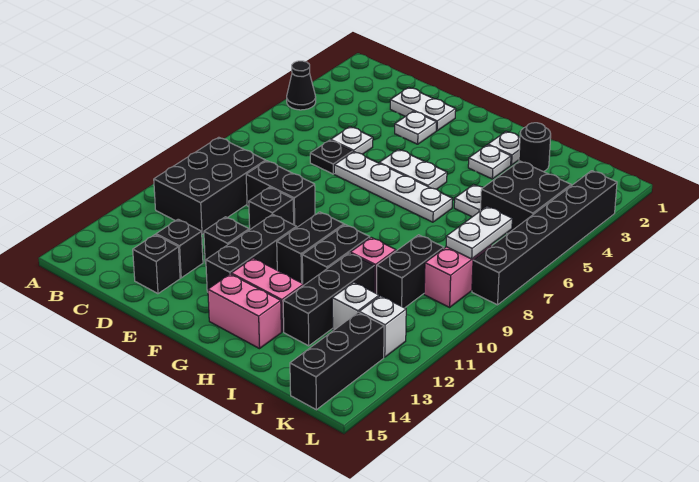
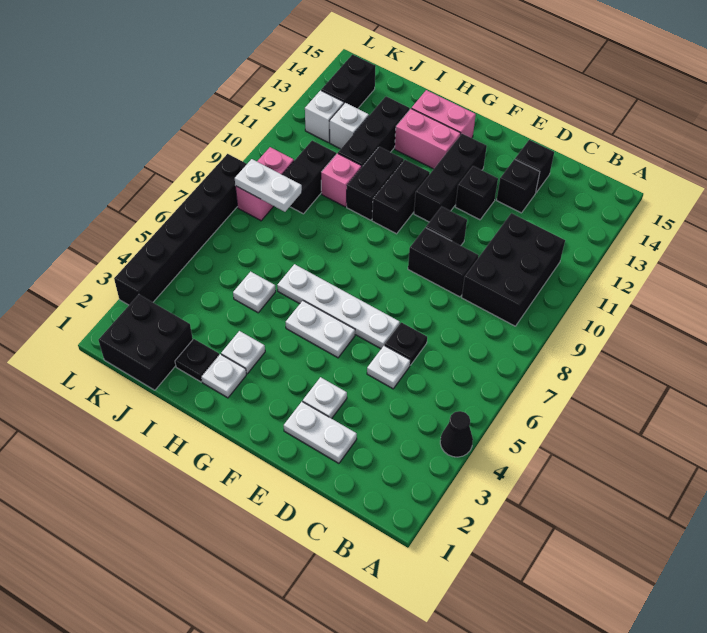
black round brick I2 level 1 -> black plate I2 level 1
black brick J4:K5 level 1 -> black brick J1:K2 level 1
white plate K7:K8 level 2 -> white plate J8:K8 level 2
black brick K13:K15 level 1 -> black brick K13:K14 level 1

